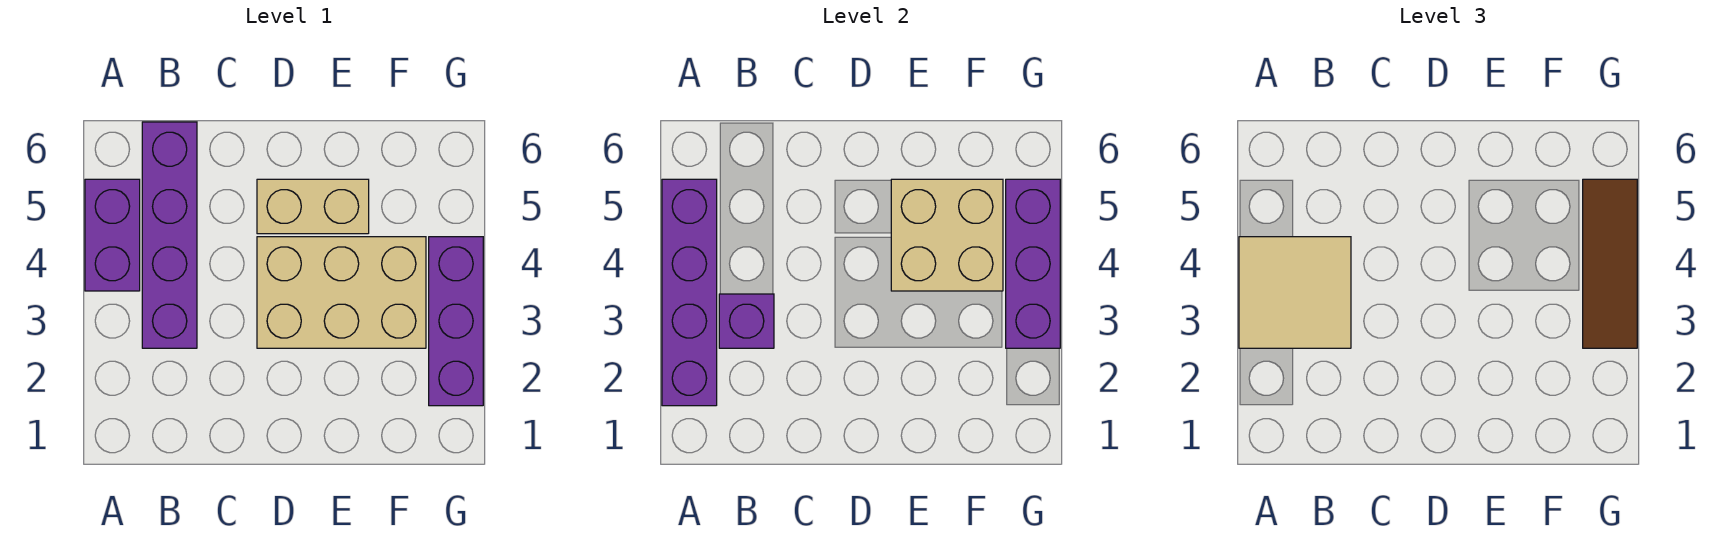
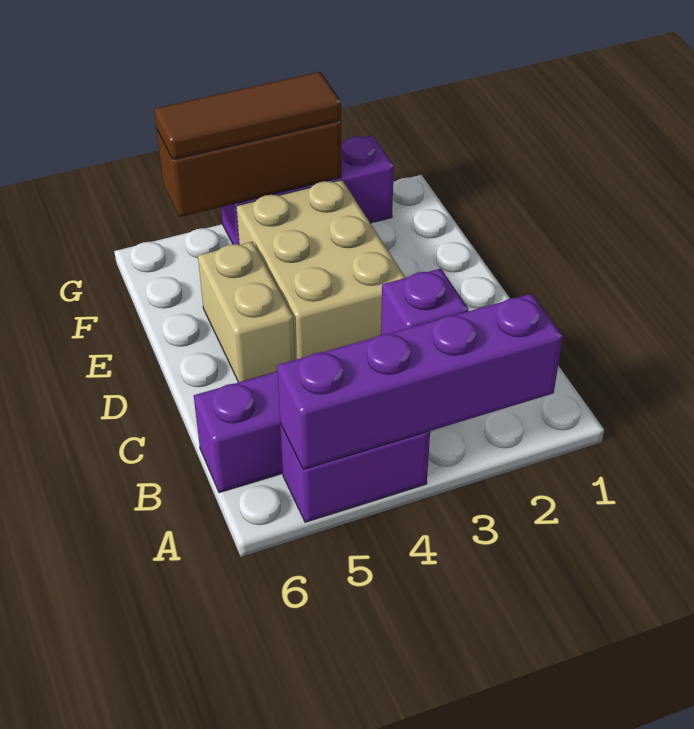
tan tile A3:B4 level 3 -> none
tan brick E4:F5 level 2 -> none
purple brick G3:G5 level 2 -> brown brick G3:G5 level 2

